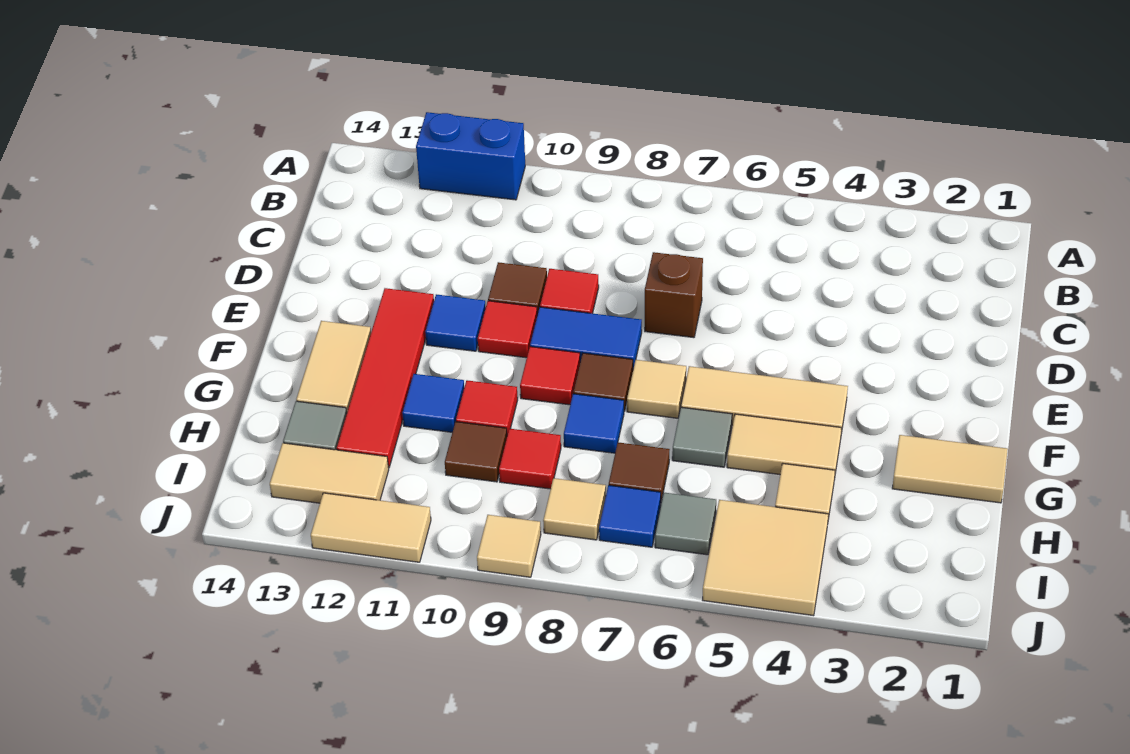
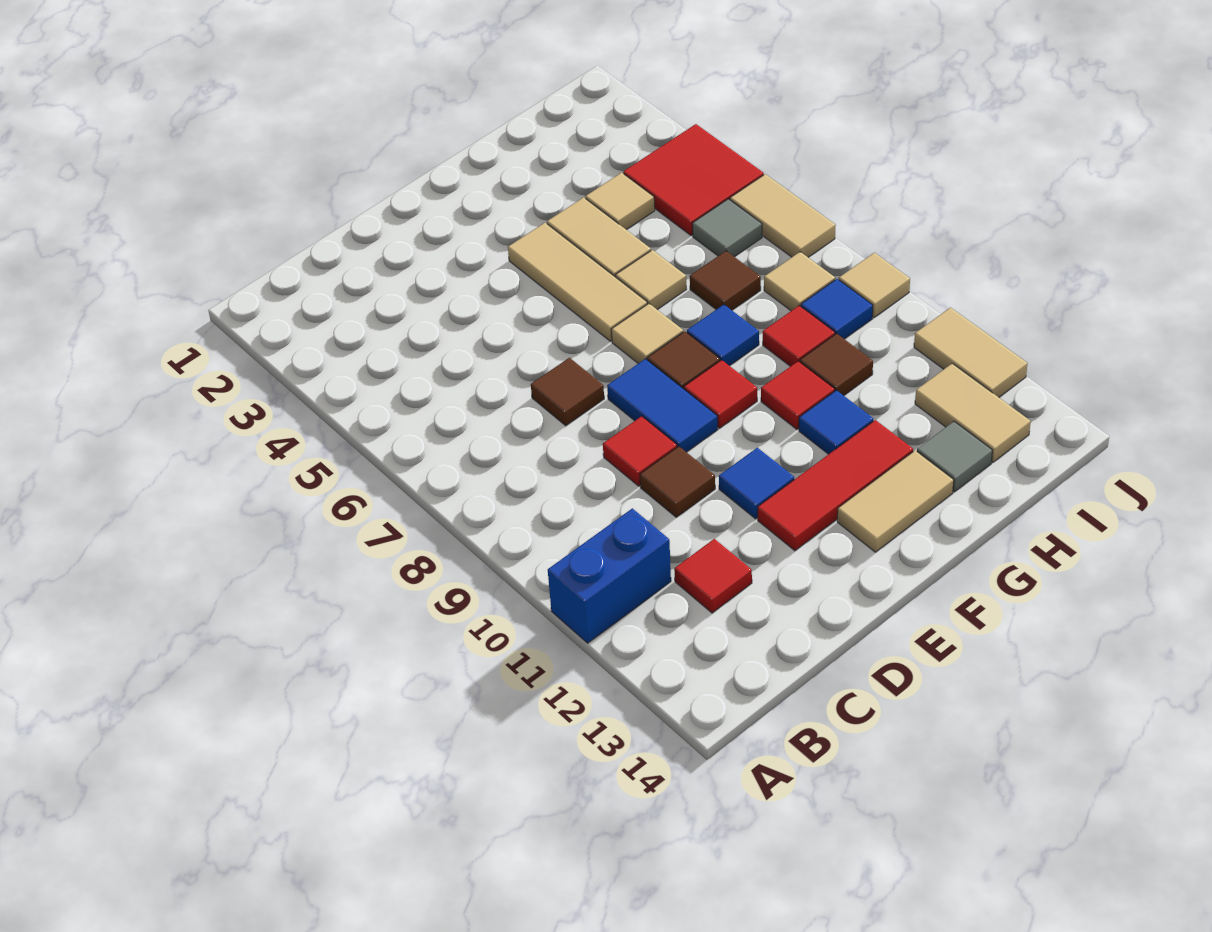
blue brick A11:A12 level 1 -> blue brick A11:B11 level 1
brown brick D7 level 1 -> brown tile D7 level 1
red tile E10 level 1 -> red tile C12 level 1
red tile E12:H12 level 1 -> red tile E12:G12 level 1
tan tile G1:G2 level 1 -> tan tile J6:J7 level 1
grey tile G6 level 1 -> tan tile G6 level 1
tan tile I4:J5 level 1 -> red tile I4:J5 level 1
blue tile I7 level 1 -> blue tile I9 level 1

